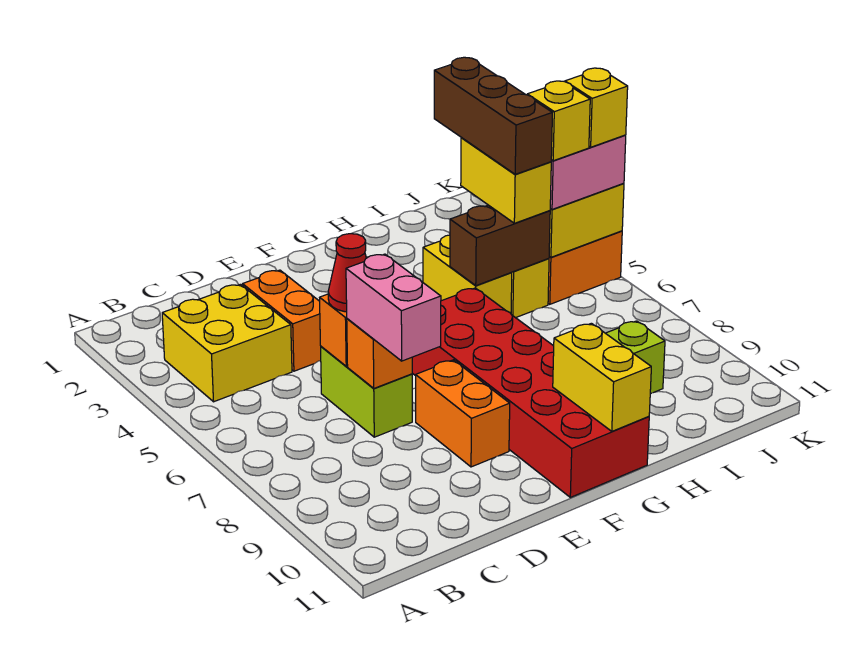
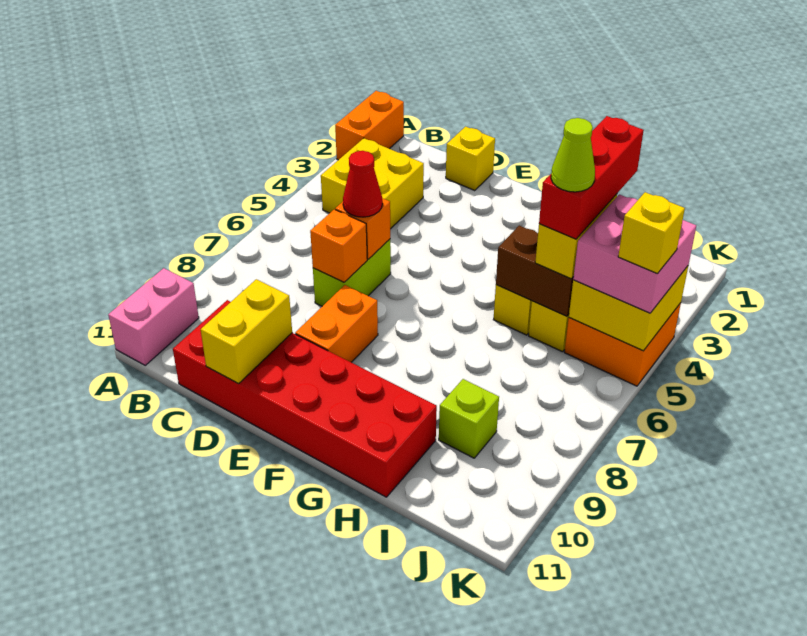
orange brick D3:D4 level 1 -> orange brick A1:A2 level 1
pink brick D7:D8 level 3 -> pink brick A10:A11 level 1
red brick F6:G11 level 1 -> red brick C10:H11 level 1
yellow brick G10:G11 level 2 -> yellow brick D10:D11 level 2
brown brick I3:I5 level 4 -> red brick I3:I5 level 4
none -> lime cone I5 level 5
yellow brick J5 level 4 -> yellow brick D1 level 1

